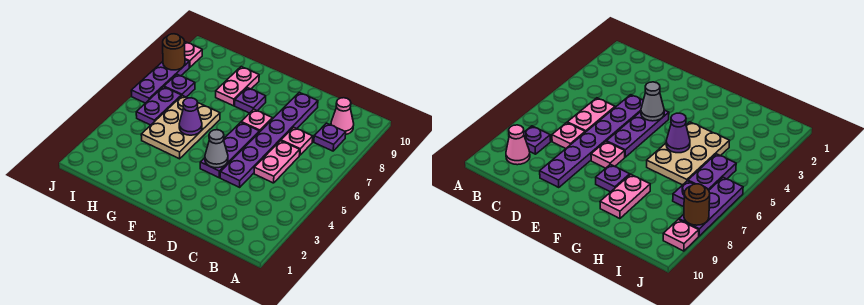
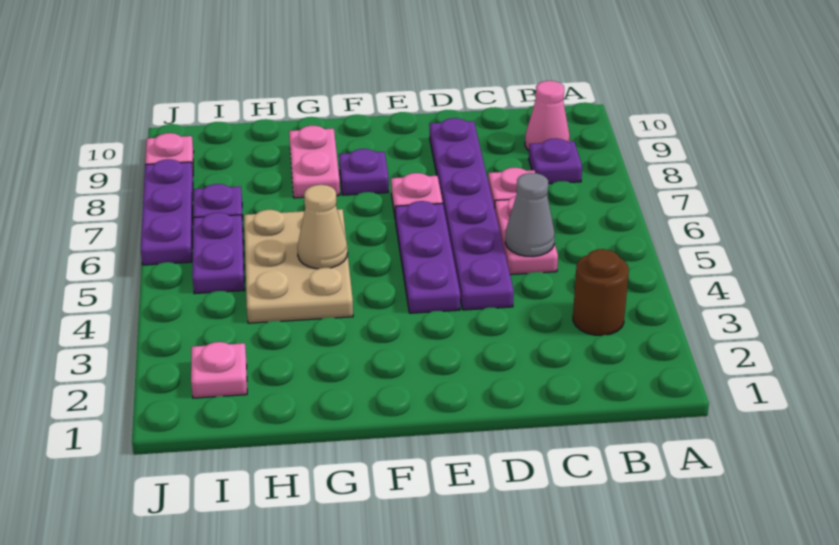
grey cone E4 level 2 -> grey cone C5 level 2
purple cone G5 level 2 -> tan cone G5 level 2
none -> pink plate I2 level 1
brown round brick J8 level 2 -> brown round brick B3 level 1

